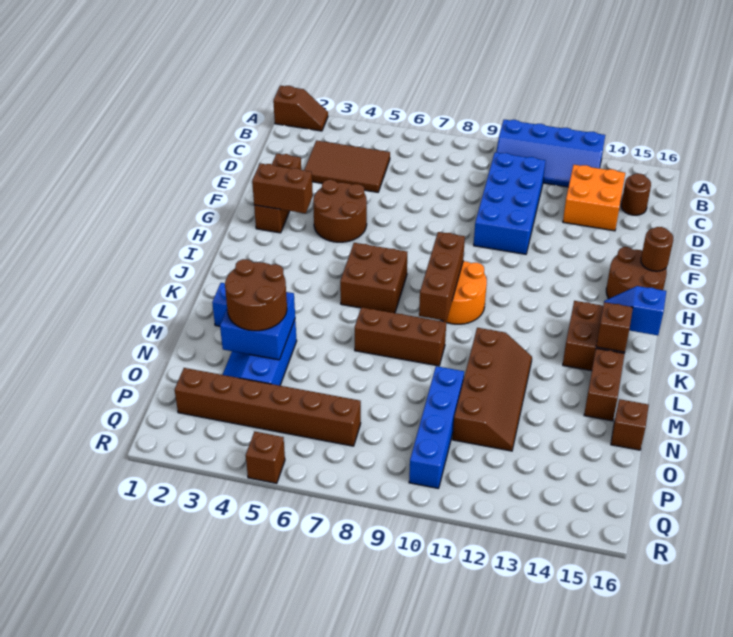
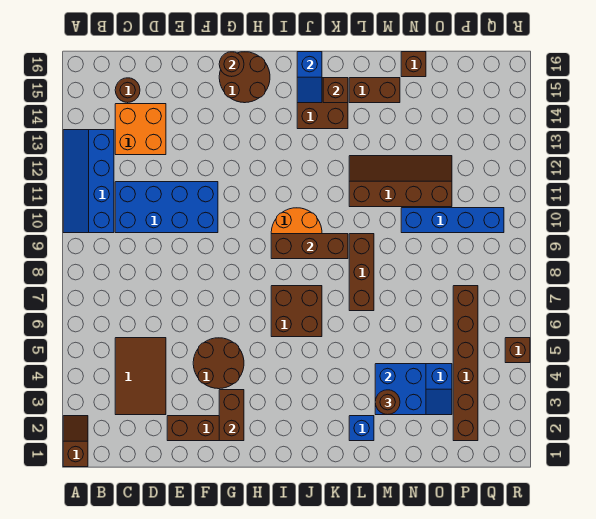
blue slope A10:B13 level 1 top A -> blue slope A10:B13 level 1 top B
brown round brick M3:N4 level 3 -> brown round brick M3 level 3

